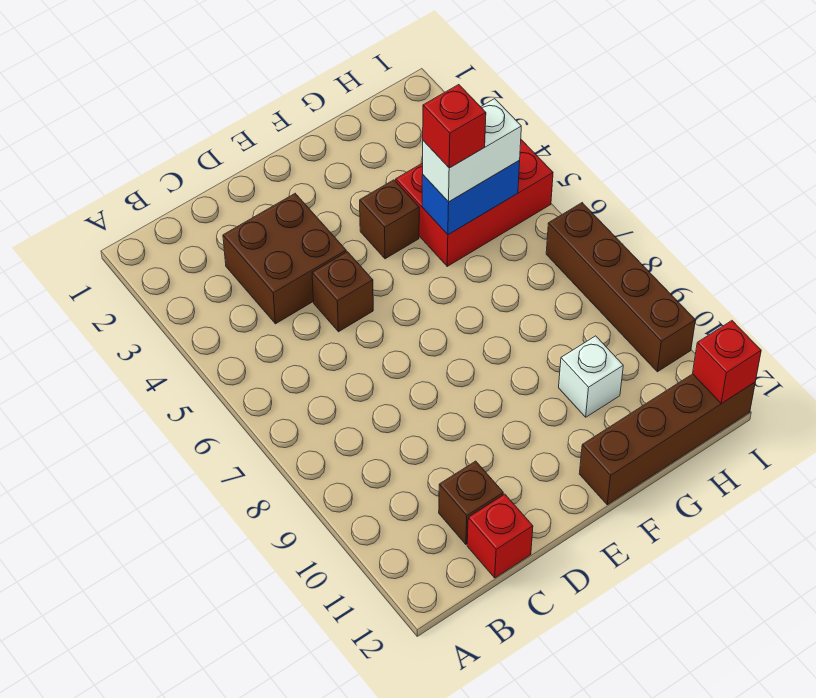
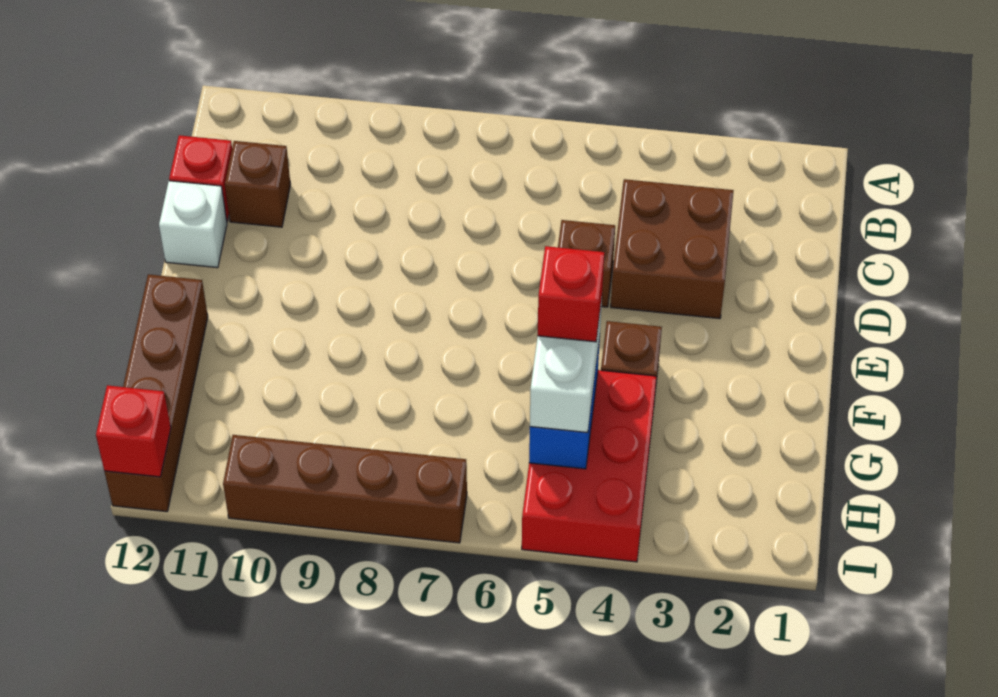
white brick G10 level 1 -> white brick D12 level 1

